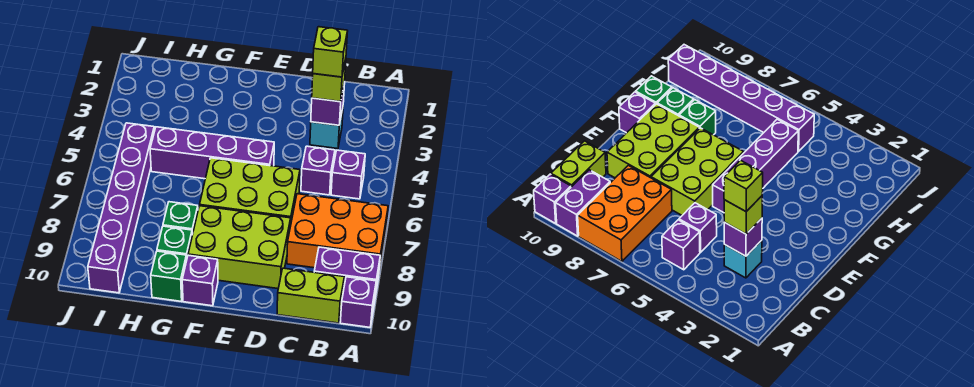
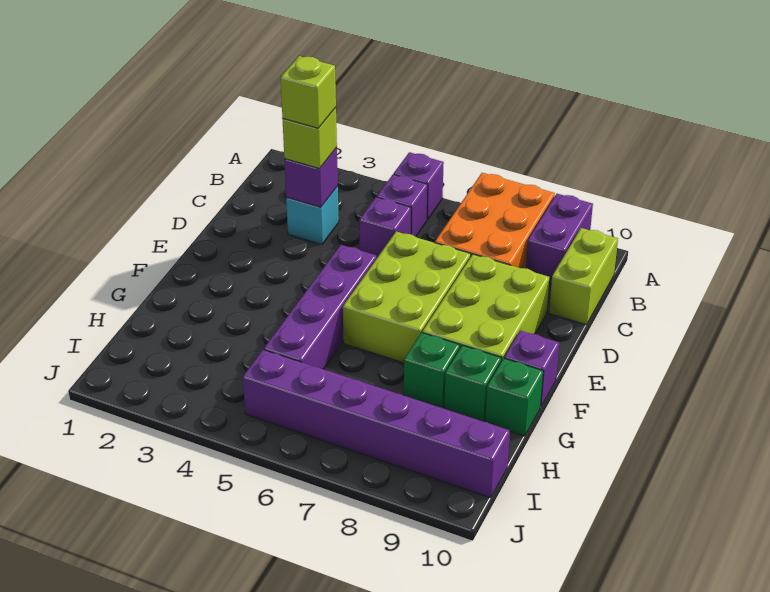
purple brick A10 level 1 -> purple brick A5 level 1

